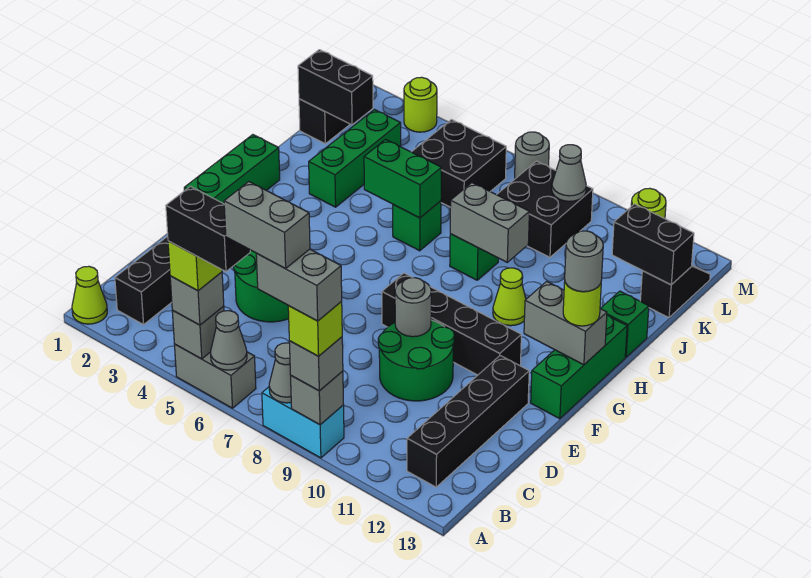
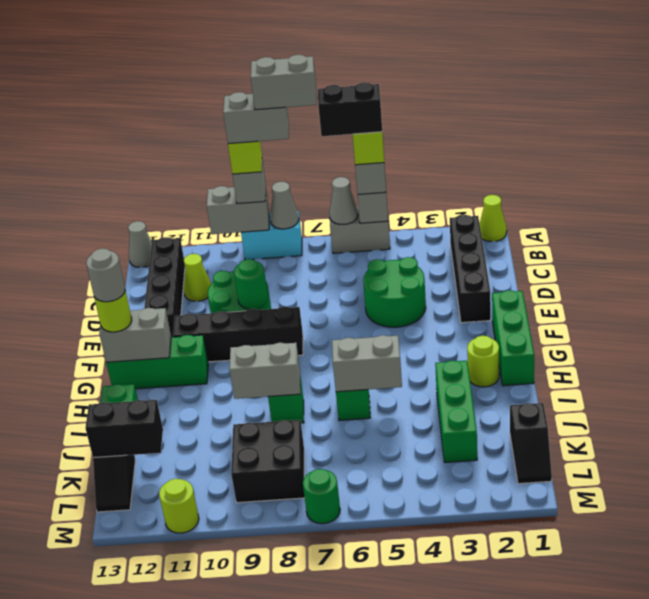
grey brick A9 level 2 -> grey brick A9:A10 level 2
grey round brick E9 level 2 -> green round brick E9 level 2
green brick F13:H13 level 1 -> green brick G11:G13 level 1
lime cone H10 level 1 -> lime cone C11 level 1
green brick I5:I6 level 2 -> grey brick I5:I6 level 2
black brick K1:K2 level 2 -> none
black brick K5:L6 level 1 -> none
grey cone L9 level 2 -> grey cone A13 level 1
lime round brick M3 level 1 -> lime round brick H2 level 1
grey round brick M7 level 1 -> green round brick M7 level 1

